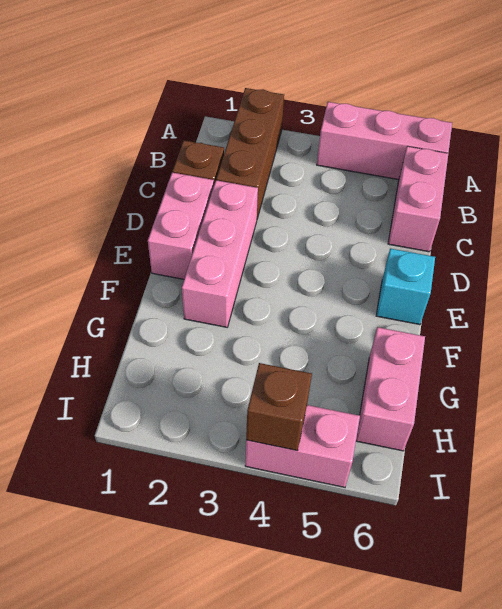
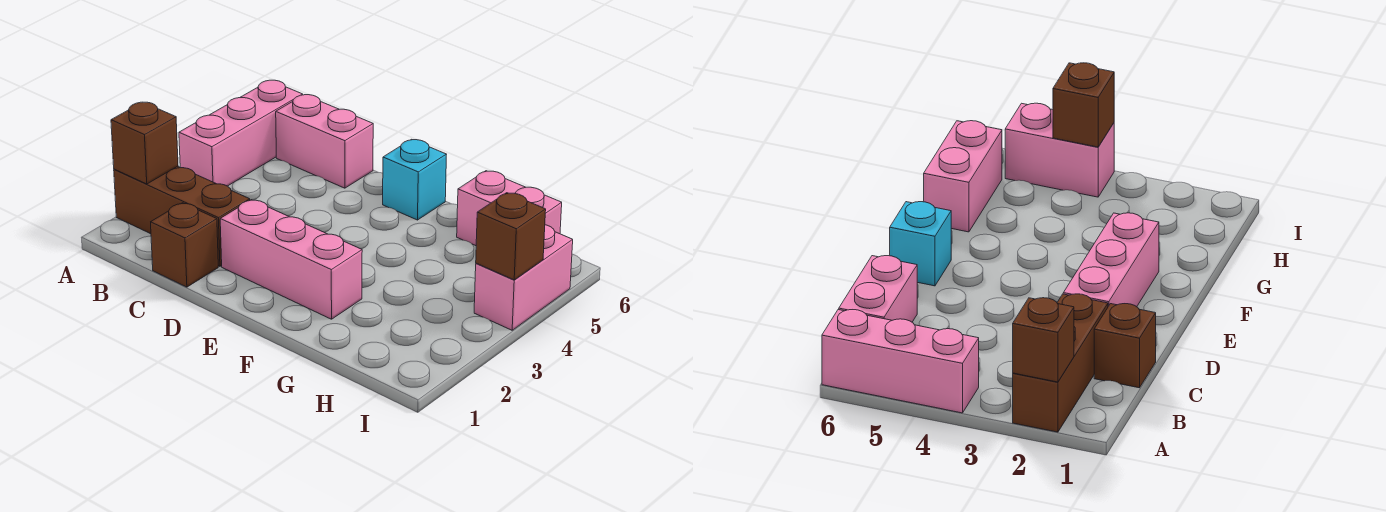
none -> brown brick A2 level 2
pink brick D1:E1 level 1 -> none

